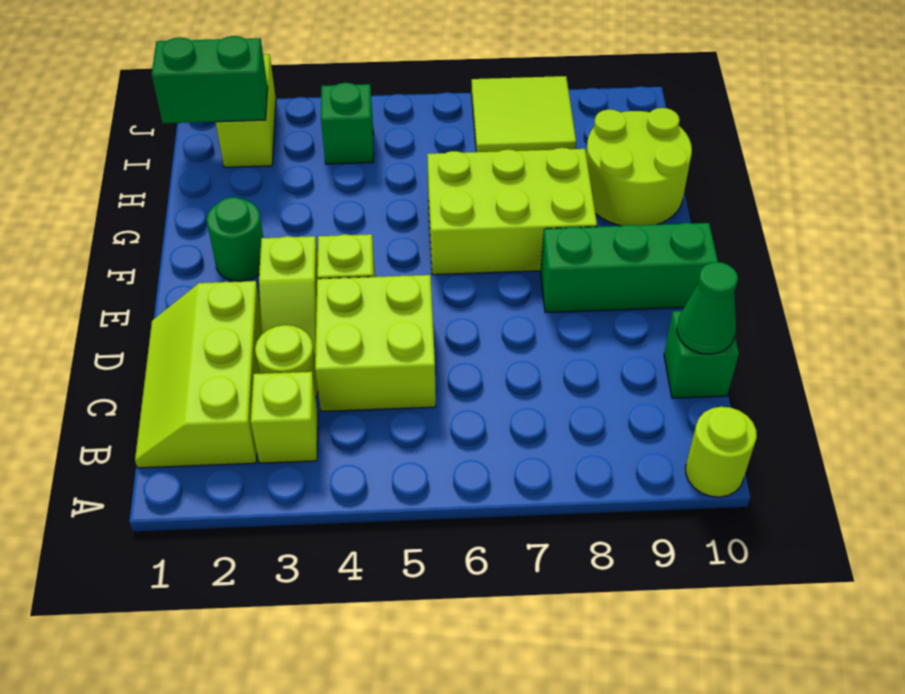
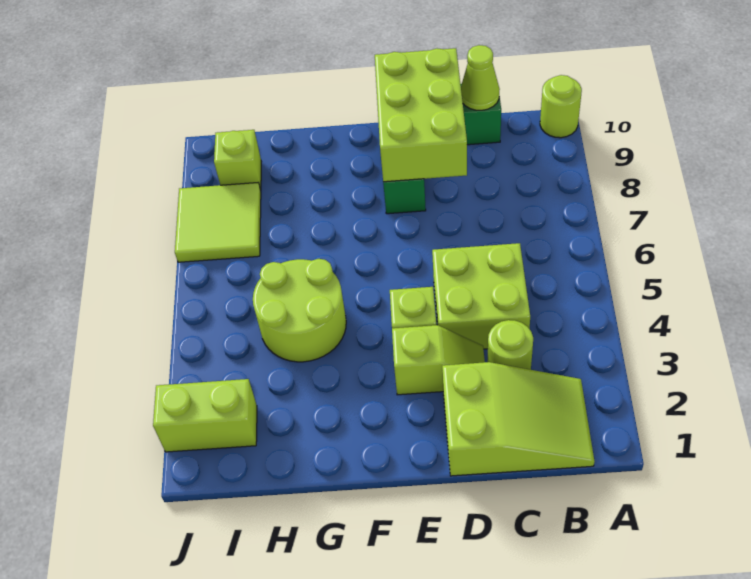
lime slope B1:D2 level 1 top 2 -> lime slope B1:D2 level 1 top D
lime brick B3 level 1 -> lime brick I9 level 1
green cone C10 level 2 -> lime cone C10 level 2
green round brick F2 level 1 -> none
lime brick F6:G8 level 1 -> lime brick D8:E10 level 2
lime round brick G9:H10 level 1 -> lime round brick G4:H5 level 1
green brick I1:I2 level 2 -> none
green brick I4 level 1 -> none

